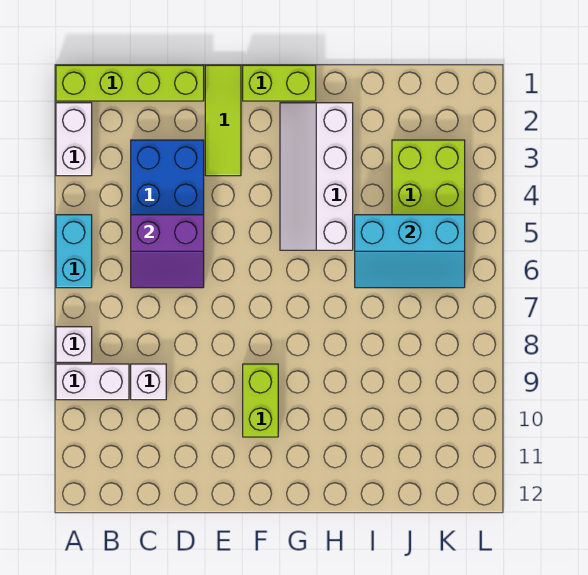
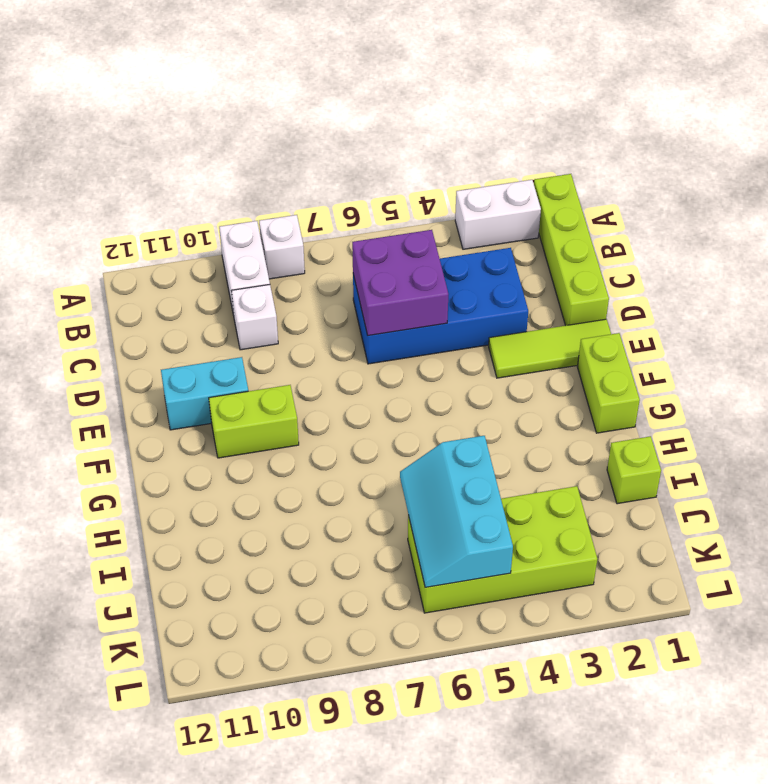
cyan brick A5:A6 level 1 -> cyan brick E10:E11 level 1
purple slope C5:D6 level 2 top 5 -> purple brick C5:D6 level 2
white slope G2:H5 level 1 top H -> none
none -> lime brick I1 level 1

